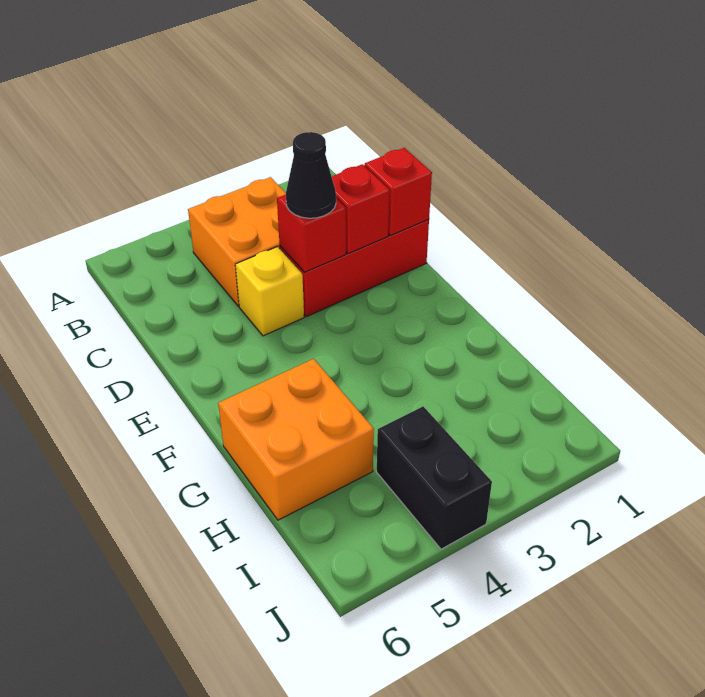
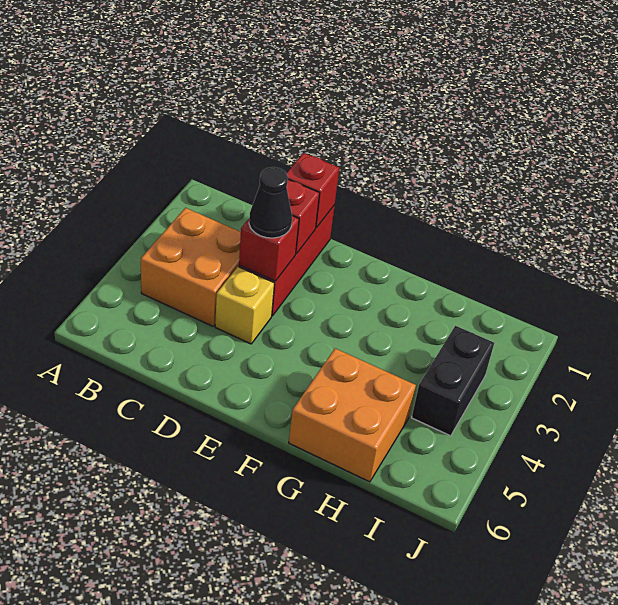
black brick I4:J4 level 1 -> black brick I3:I4 level 1

